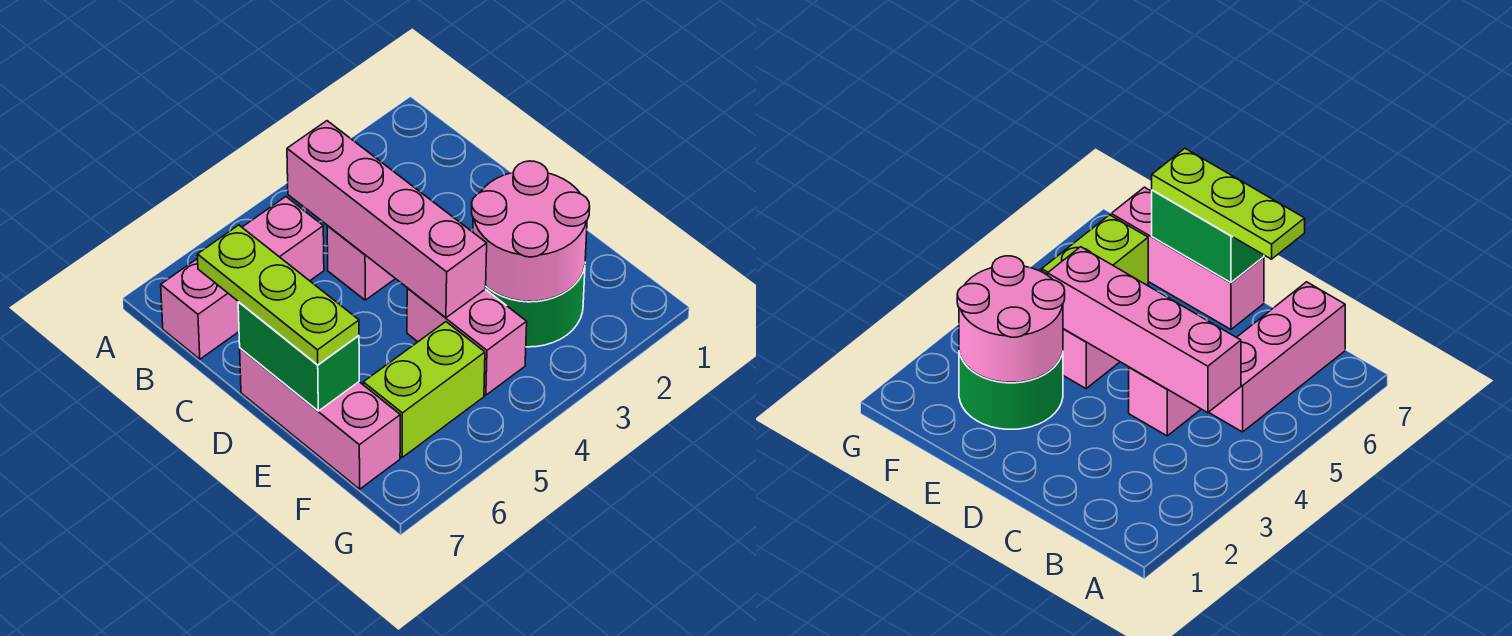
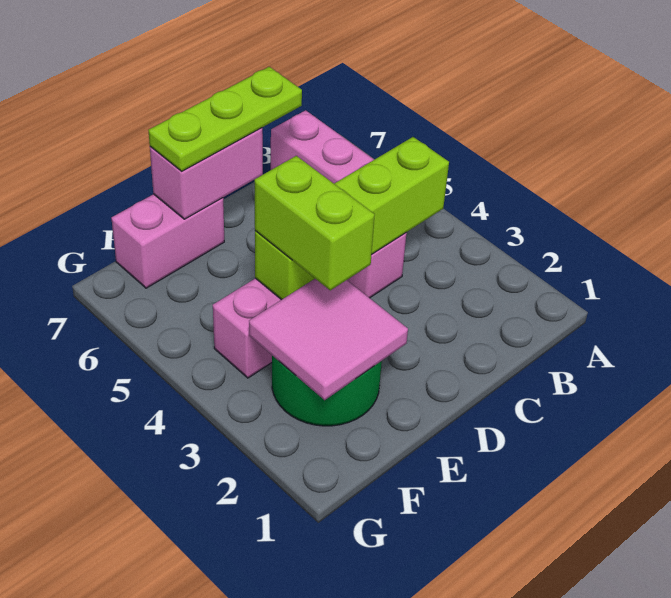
pink brick B4:E4 level 2 -> lime brick B4:E4 level 2
pink brick D7:F7 level 1 -> pink brick E7:F7 level 1
green brick D7:E7 level 2 -> pink brick D7:E7 level 2
pink round brick E2:F3 level 2 -> pink tile E2:F3 level 2
lime brick F5:F6 level 1 -> lime brick E3:E4 level 3

